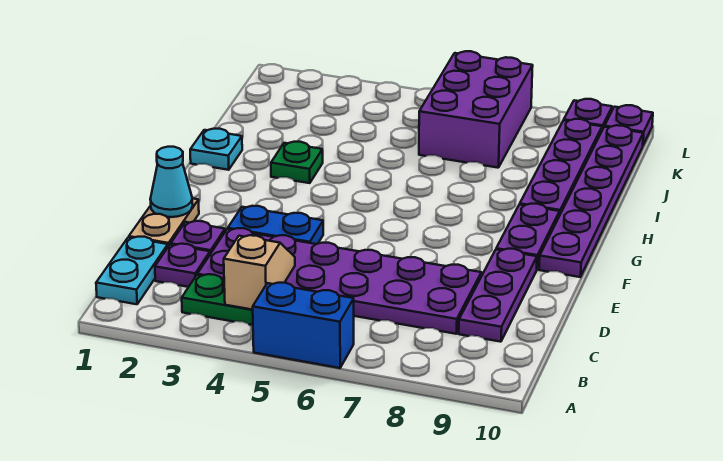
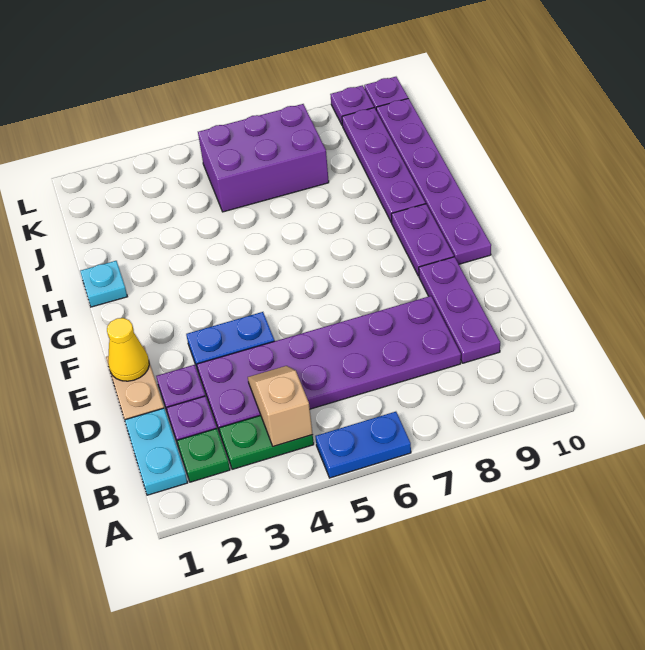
blue brick A5:A6 level 1 -> blue plate A5:A6 level 1
cyan cone E1 level 2 -> yellow cone E1 level 2
green plate H3 level 1 -> green plate B2 level 1
purple brick J6:L7 level 1 -> purple brick J5:K7 level 1

